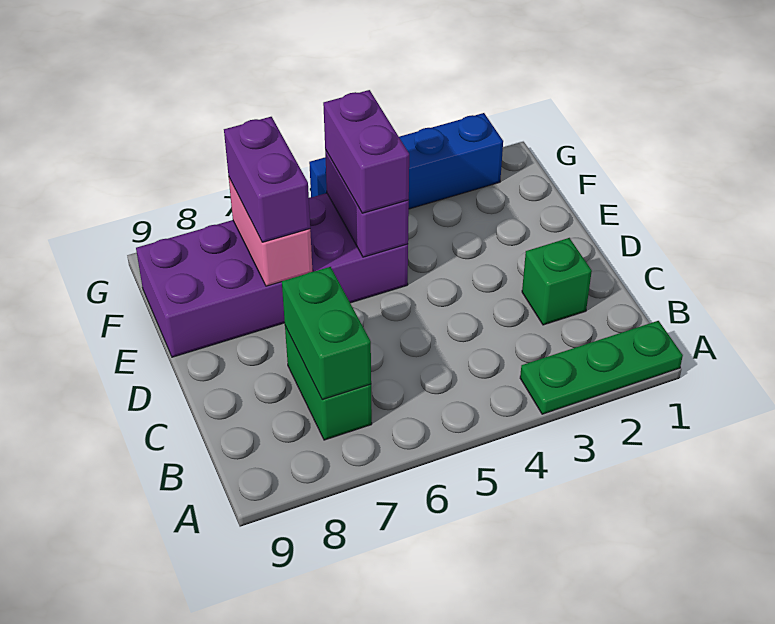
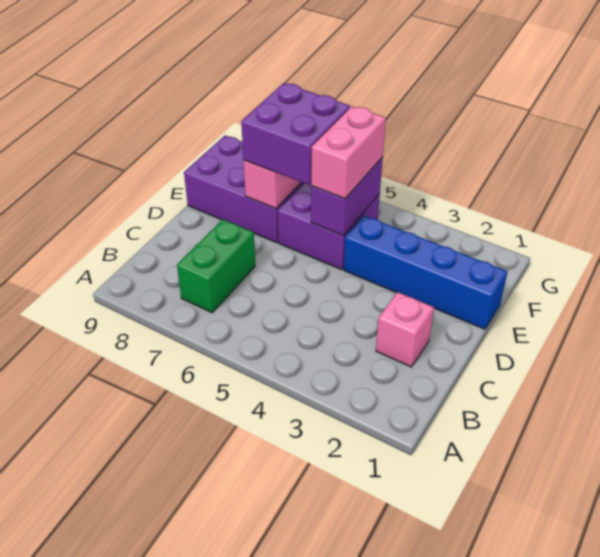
green plate A1:A3 level 1 -> none
green brick B7:C7 level 2 -> none
green brick C2 level 1 -> pink brick C2 level 1
purple brick E5:F5 level 3 -> pink brick E5:F5 level 3
purple brick E7:F7 level 3 -> purple brick E6:F7 level 3
blue brick G2:G5 level 1 -> blue brick E1:E4 level 1

